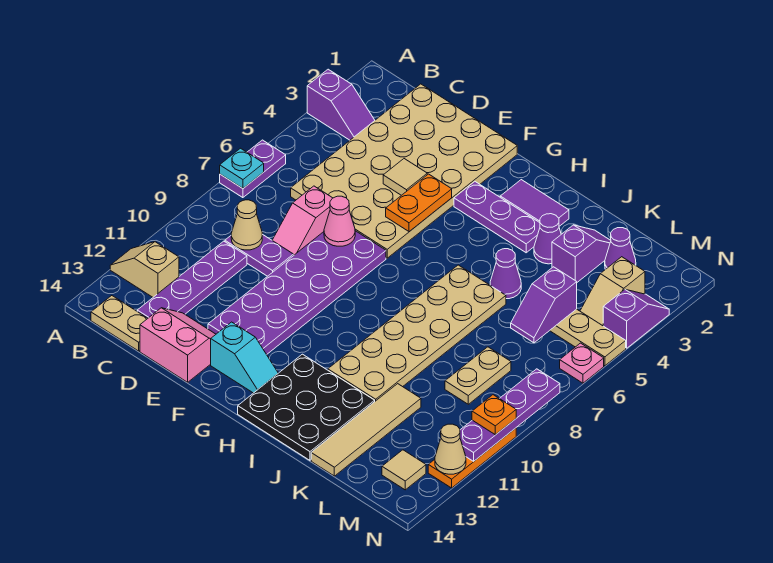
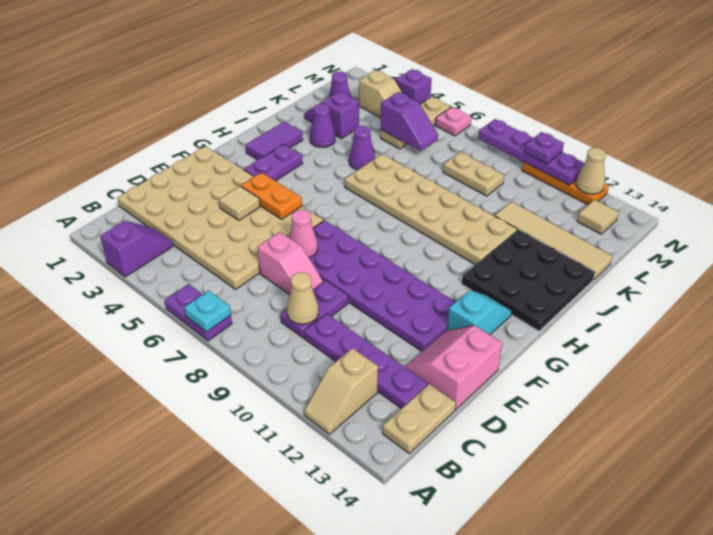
purple plate G3:I3 level 1 -> purple plate G3:H3 level 1
orange plate N10 level 3 -> purple plate N10 level 3

